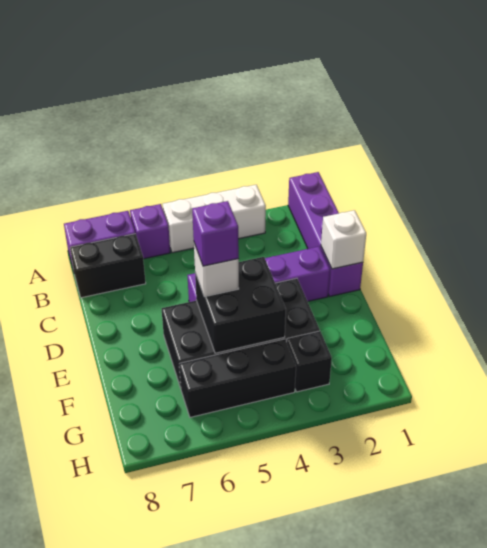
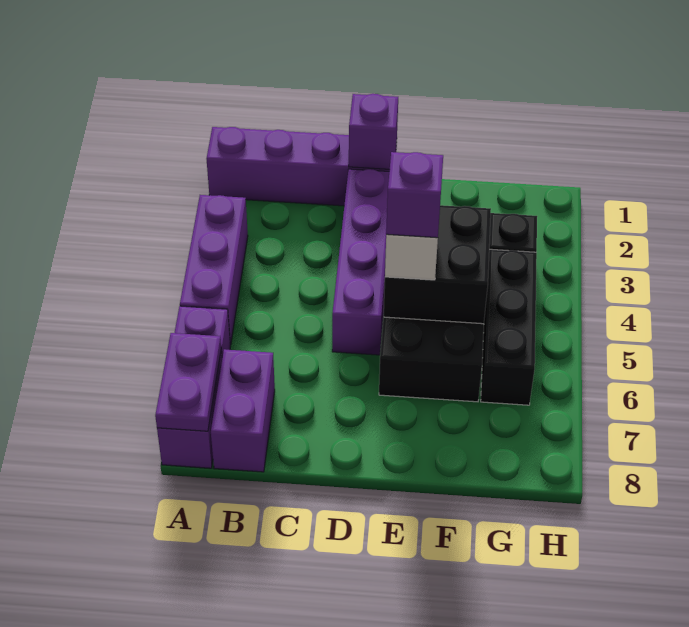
white brick A3:A5 level 1 -> purple brick A3:A5 level 1
none -> purple plate A7:A8 level 2
black brick B7:B8 level 1 -> purple brick B7:B8 level 1
white brick D1 level 2 -> purple brick D1 level 2

